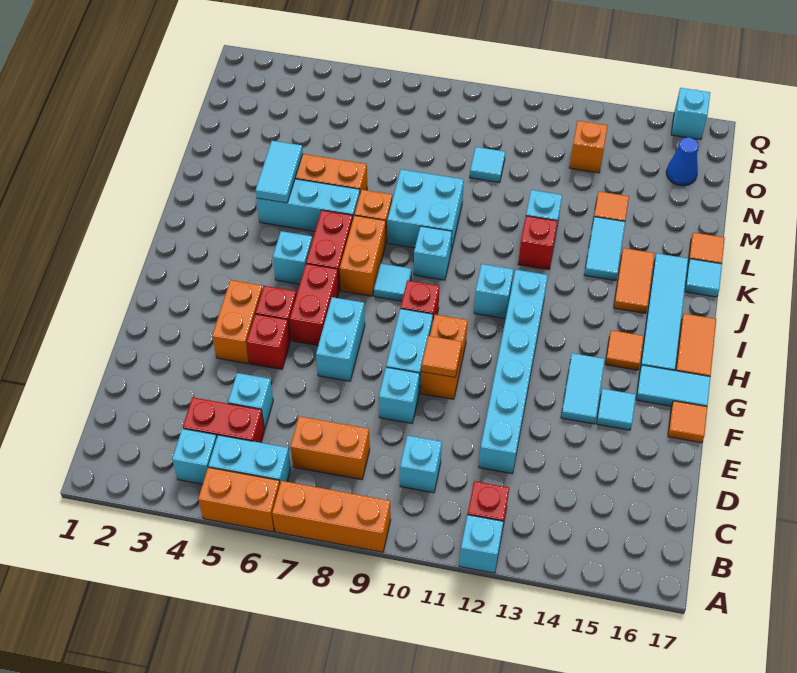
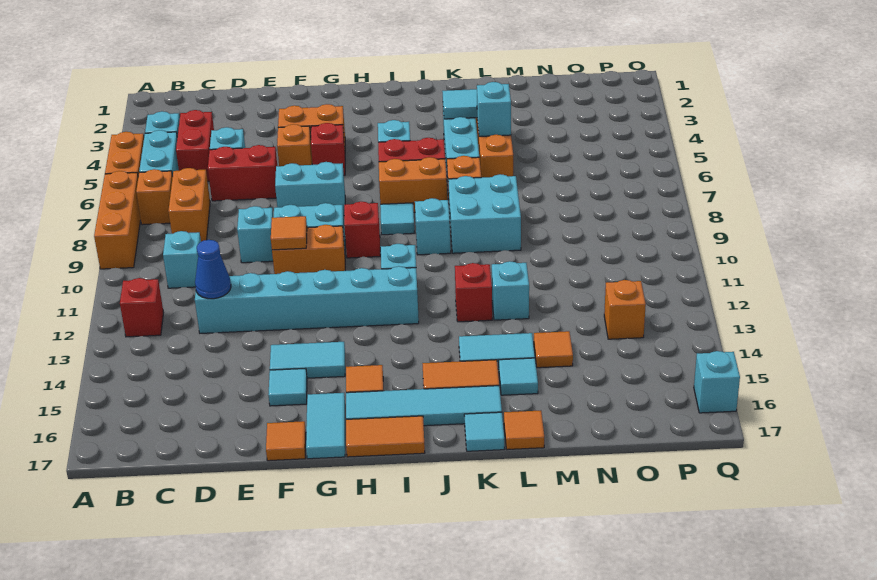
cyan brick A12 level 1 -> cyan brick L5 level 2
none -> orange brick B7 level 1
red brick F5 level 1 -> orange brick F5 level 1
red brick G6:H6 level 1 -> red brick D6:E6 level 1
cyan tile N10 level 1 -> cyan tile L15 level 1
blue cone O16 level 1 -> blue cone D12 level 2

